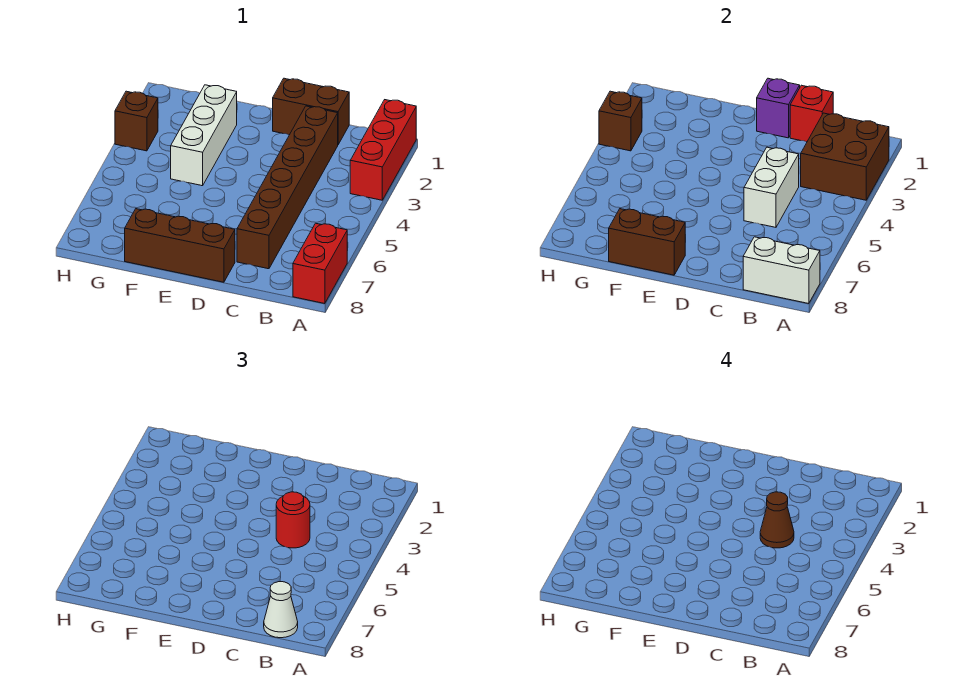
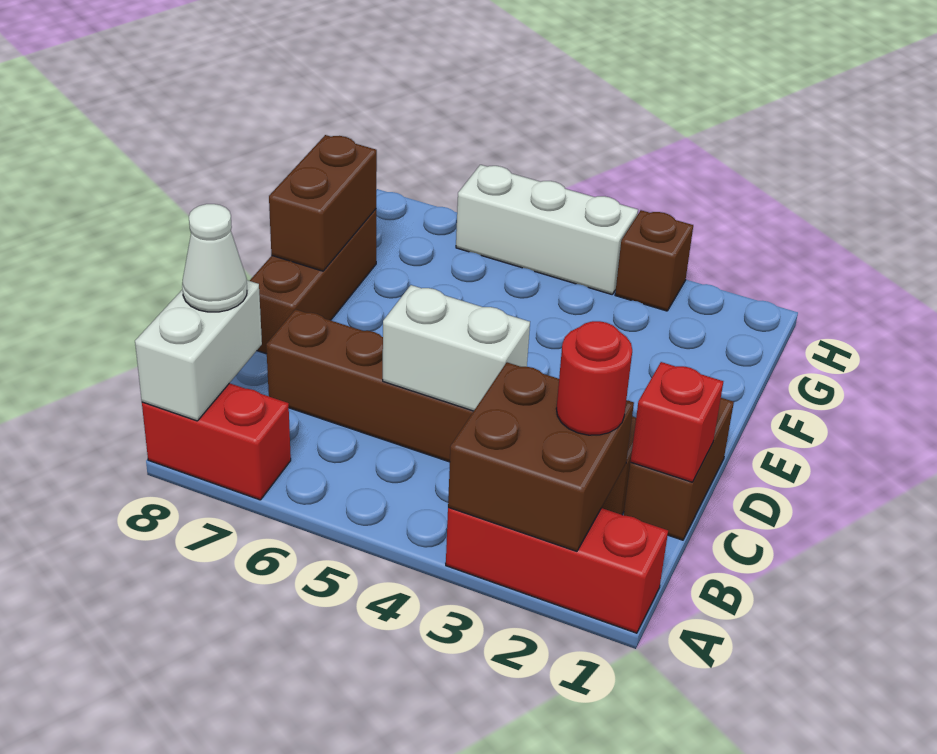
red round brick C4 level 3 -> red round brick B2 level 3
brown cone C4 level 4 -> none
purple brick D1 level 2 -> none
white brick F2:F4 level 1 -> white brick H4:H6 level 1
brown brick H3 level 2 -> none

